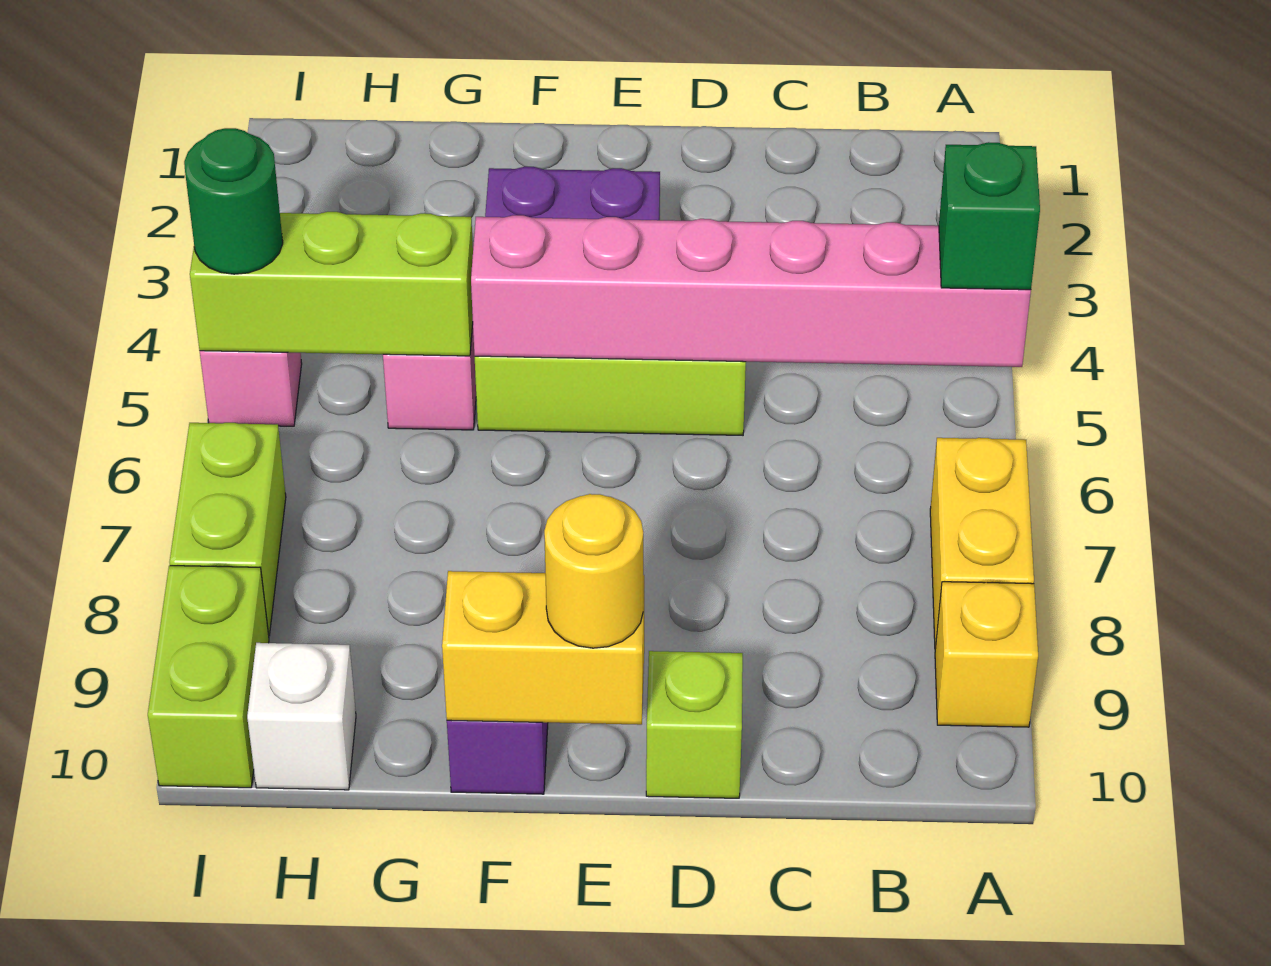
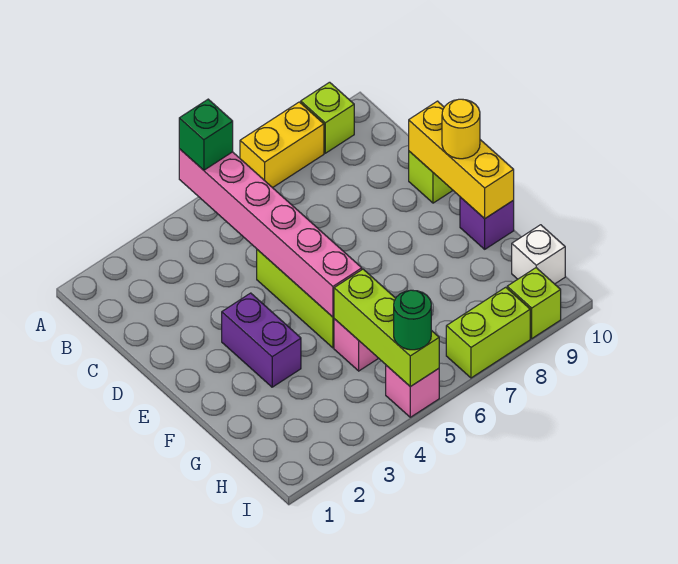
yellow brick A9 level 1 -> lime brick A9 level 1
yellow brick E10:F10 level 2 -> yellow brick D10:F10 level 2
lime brick I9:I10 level 1 -> lime brick I9 level 1

